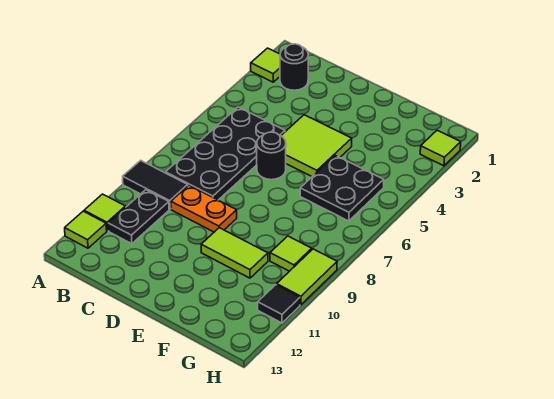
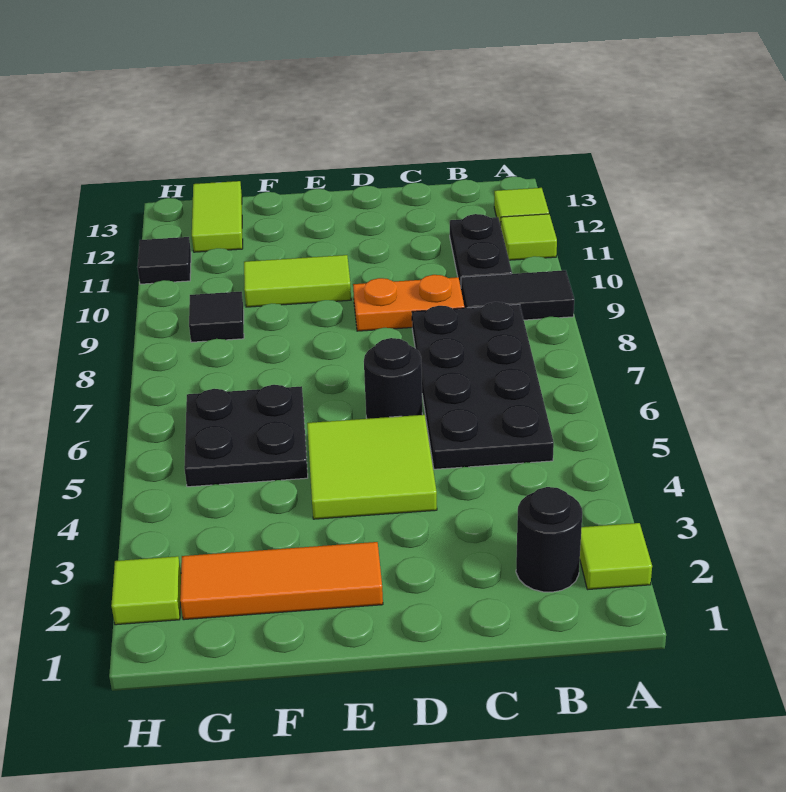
none -> orange tile E2:G2 level 1
lime tile G9 level 1 -> black tile G9 level 1
lime tile H9:H10 level 1 -> lime tile G12:G13 level 1

